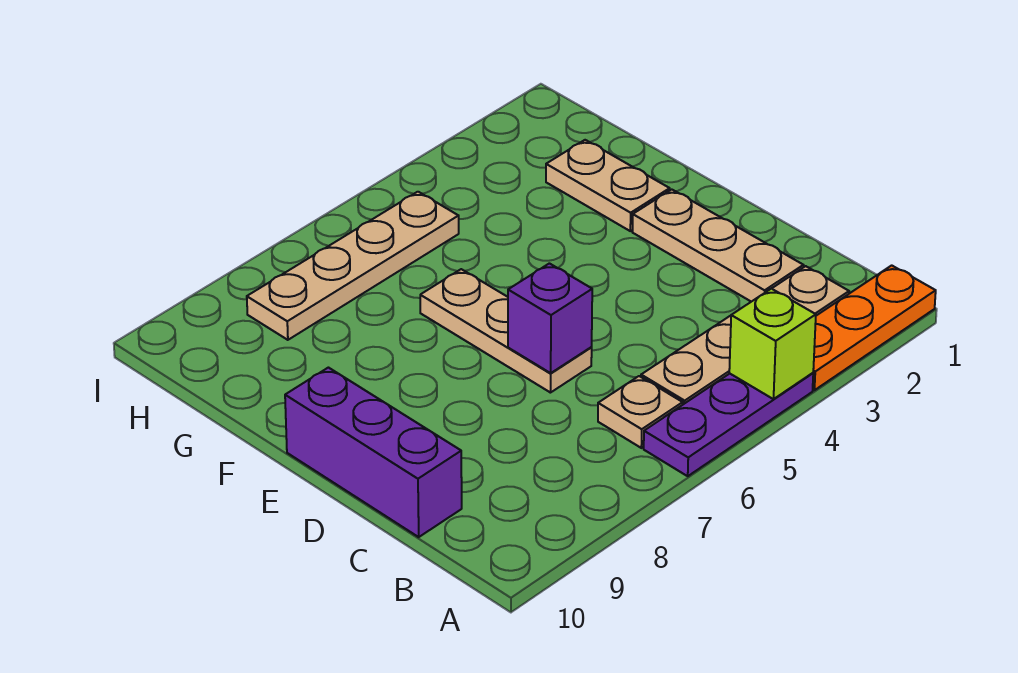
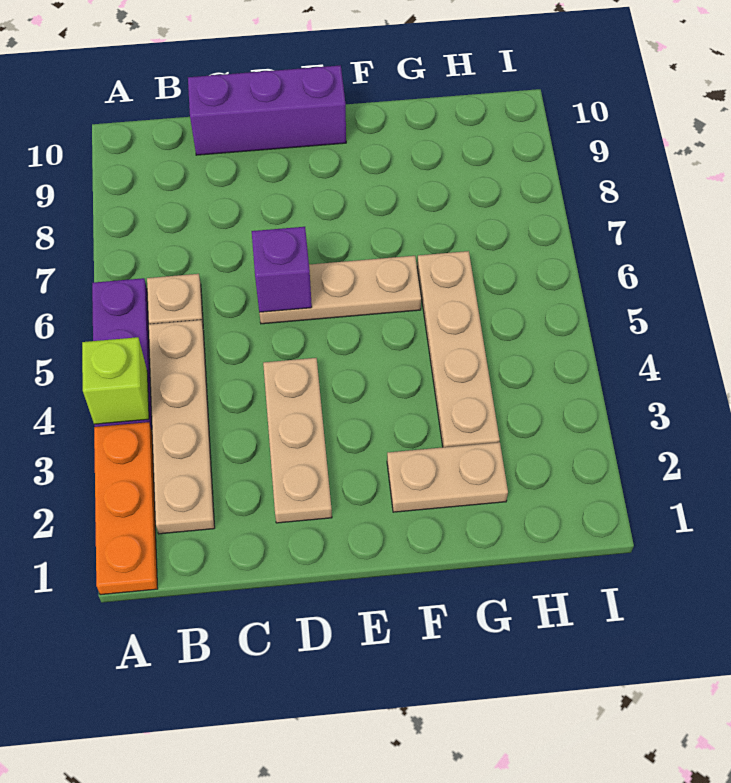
tan plate C2:E2 level 1 -> tan plate D2:D4 level 1
tan plate H5:H8 level 1 -> tan plate G3:G6 level 1

